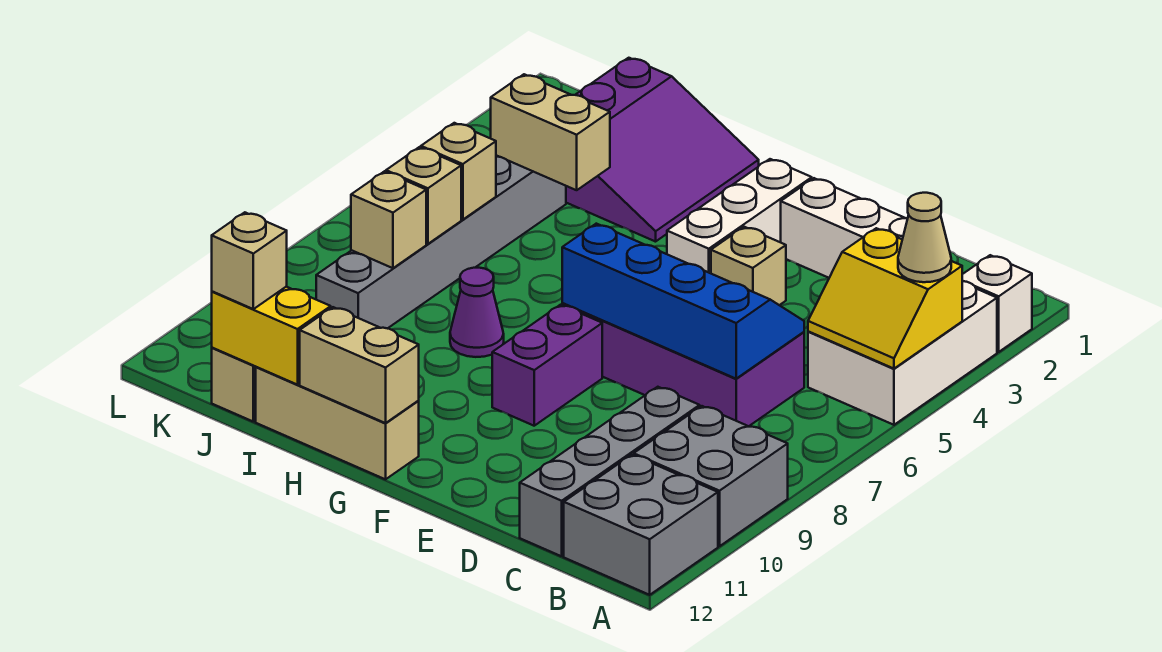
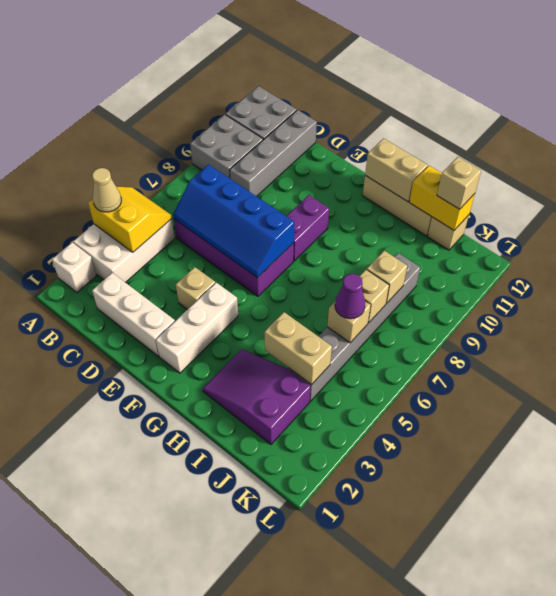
purple slope H1:J3 level 1 top J -> purple slope H2:J3 level 1 top J
purple cone H8 level 1 -> purple cone J6 level 3

